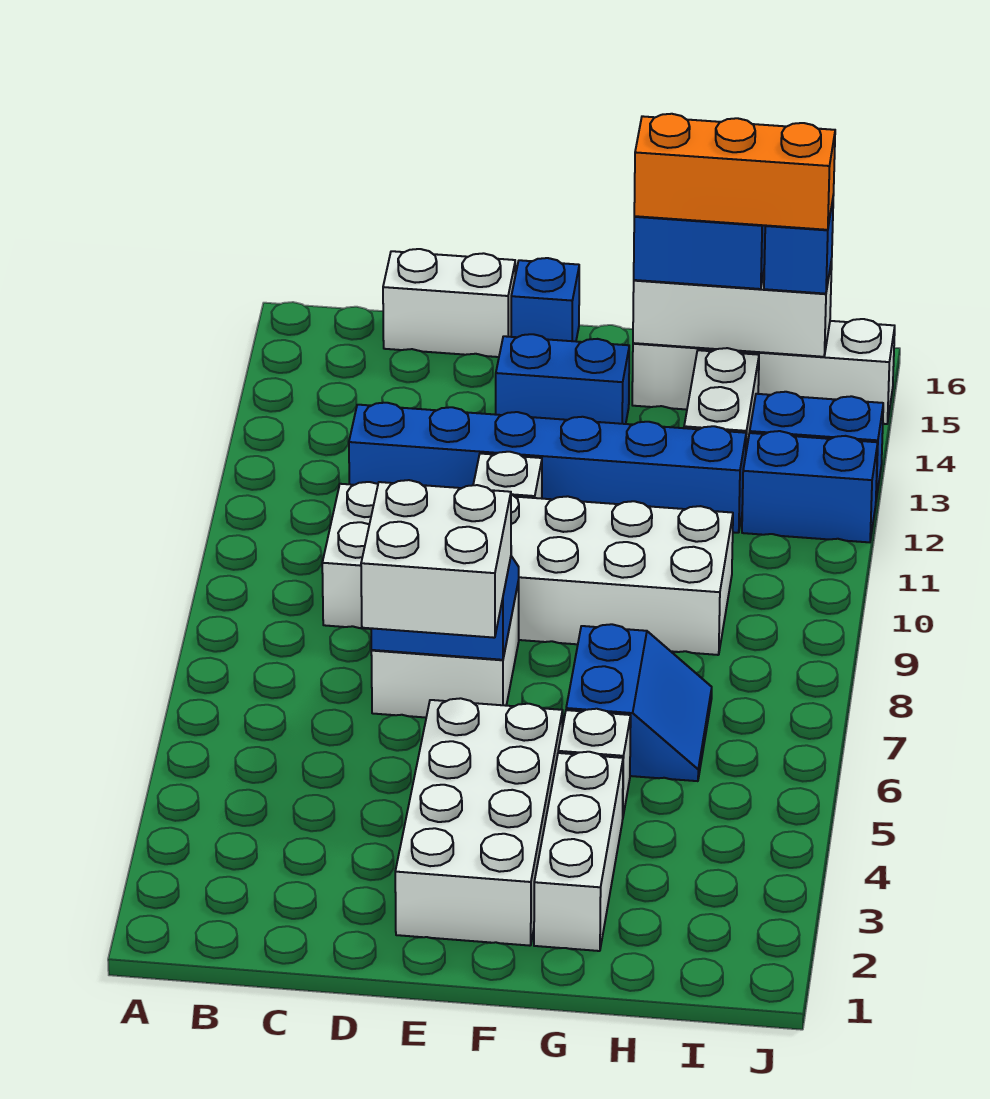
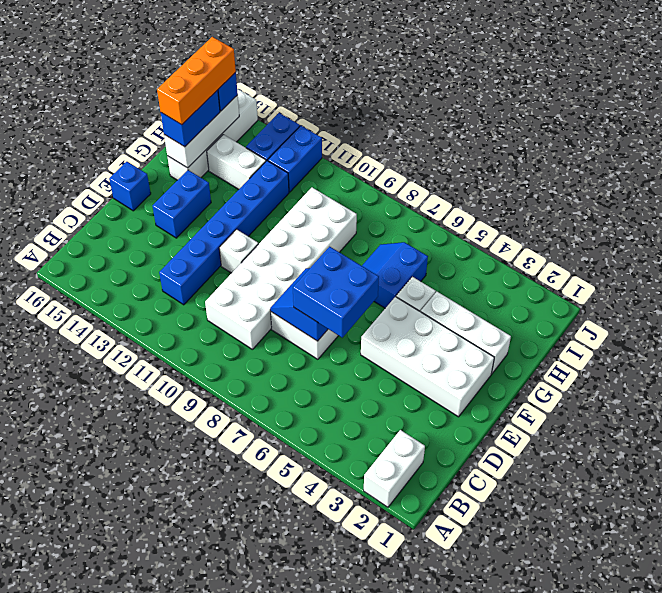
white brick C16:D16 level 1 -> white brick A2:B2 level 1
white brick D6:E7 level 3 -> blue brick D6:E7 level 3
blue slope G6:H7 level 1 top G -> blue slope G6:H7 level 1 top 6

